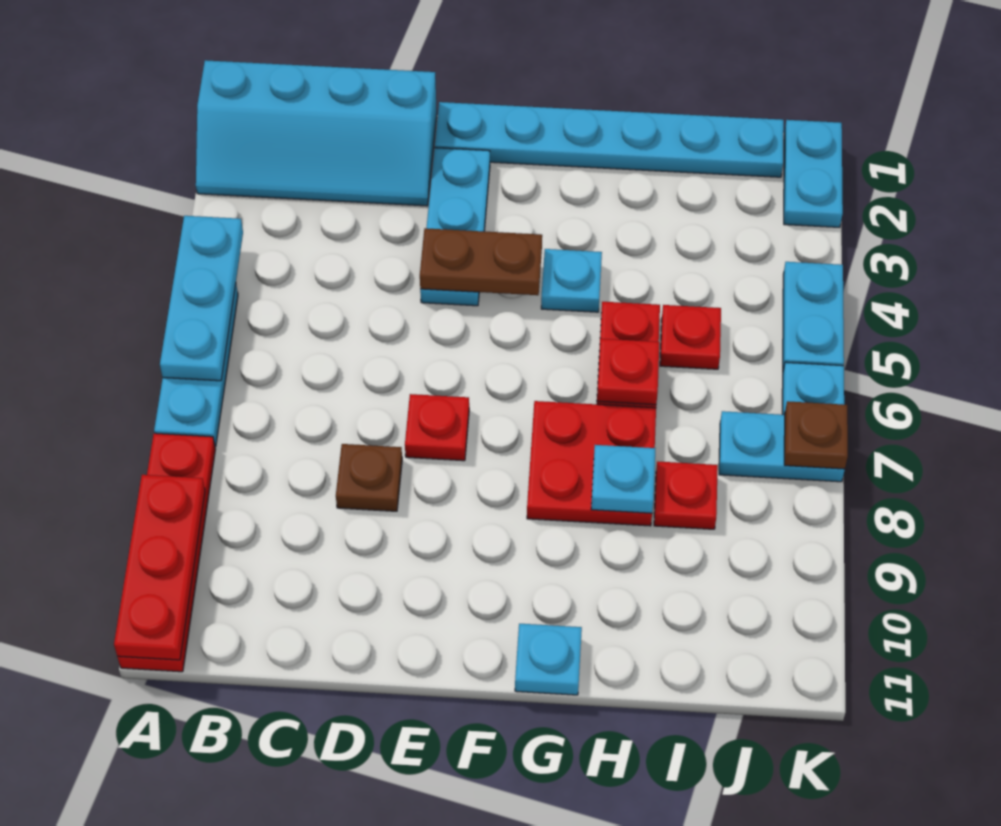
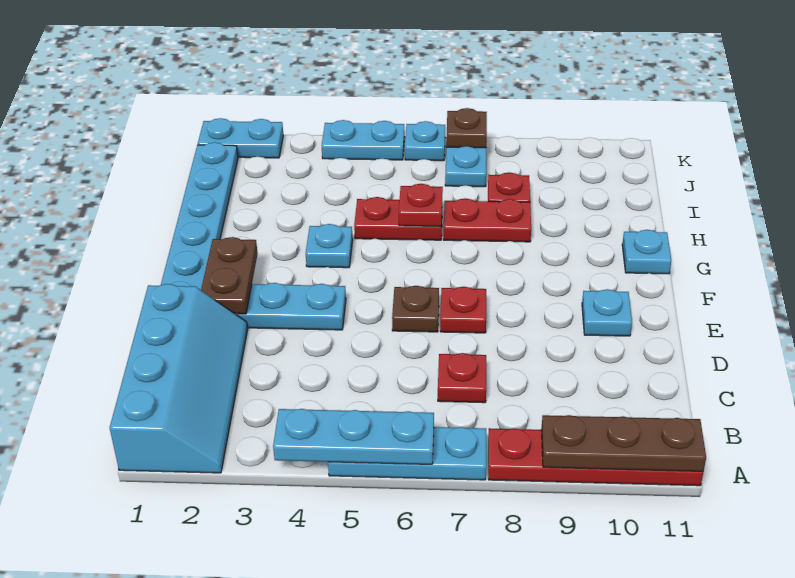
red plate A9:A11 level 2 -> brown plate A9:A11 level 2
brown plate D8 level 1 -> brown plate E6 level 1
brown plate E4:F4 level 2 -> brown plate E2:F2 level 2
red plate G7:H8 level 1 -> red plate H7:H8 level 1
cyan plate H8 level 2 -> cyan plate E10 level 1
red plate I5 level 1 -> red plate C7 level 1

